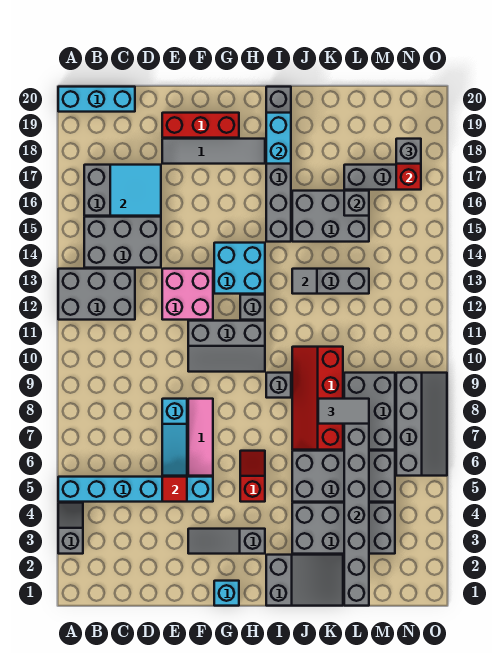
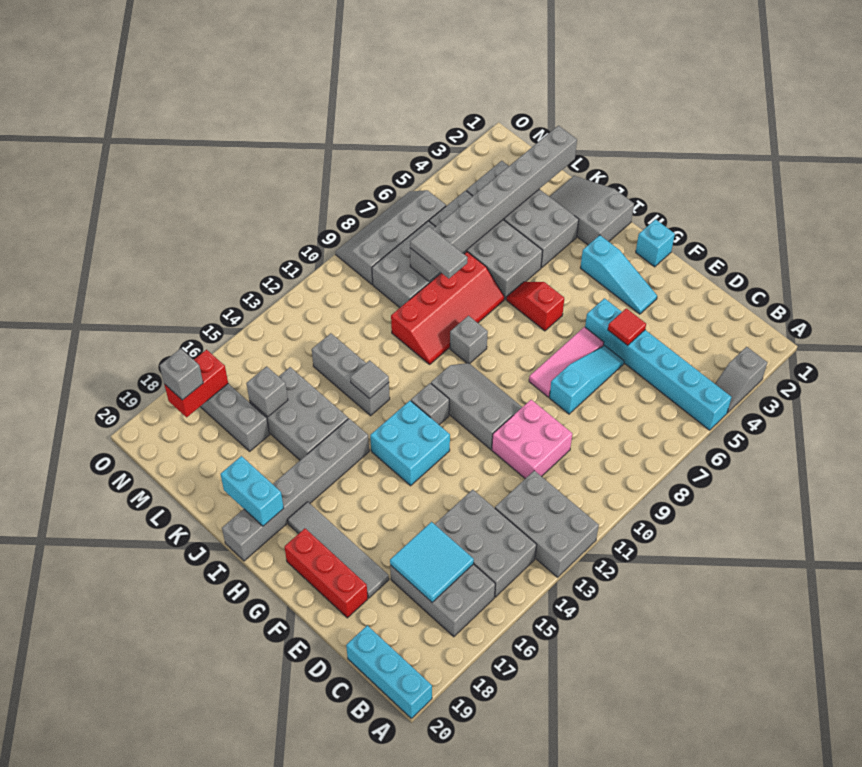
pink brick E12:F13 level 1 -> pink brick D10:E11 level 1
grey slope F3:H3 level 1 top H -> cyan slope F3:H3 level 1 top H
red slope H5:H6 level 1 top 5 -> red slope H6:I6 level 1 top H
cyan brick I18:I19 level 2 -> cyan brick I19:J19 level 2

